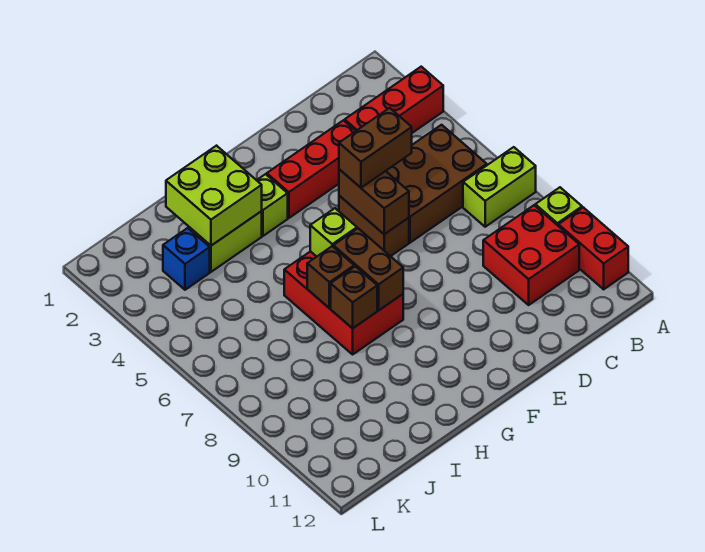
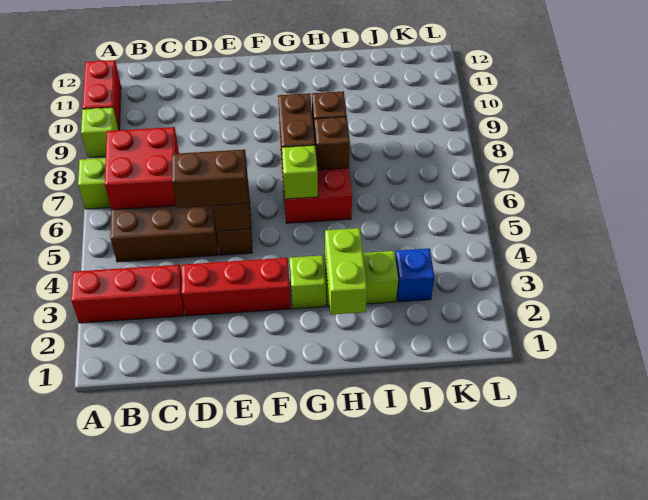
red brick B9:C10 level 1 -> red brick B6:C7 level 2
lime brick H2:I3 level 2 -> lime brick H2:H3 level 2

